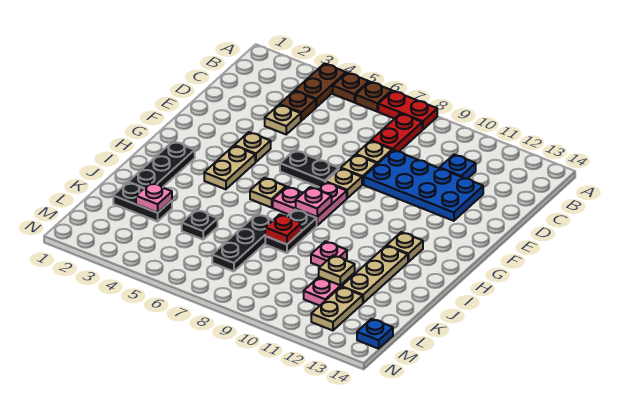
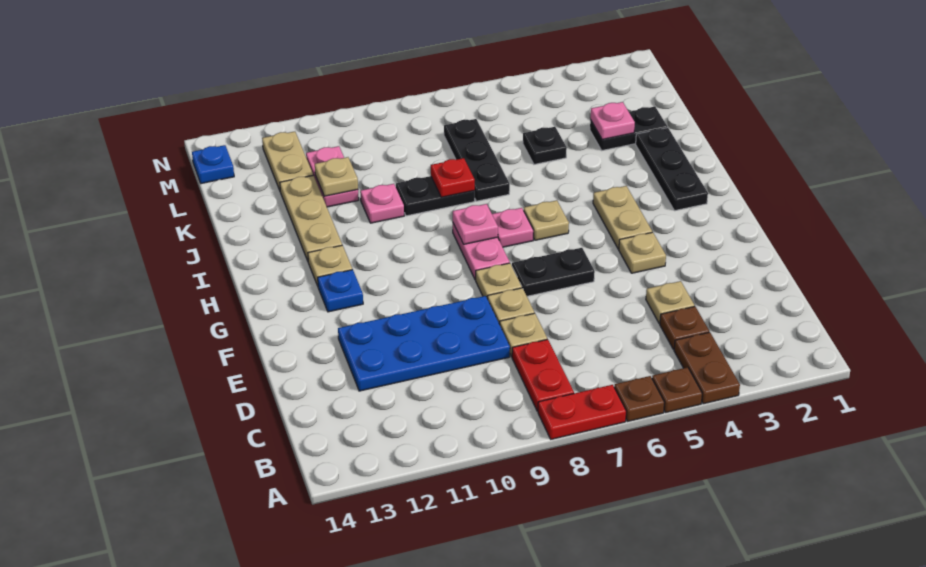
blue plate C11 level 1 -> blue plate G12 level 1
black plate I8:J8 level 1 -> black plate J8:J9 level 1

